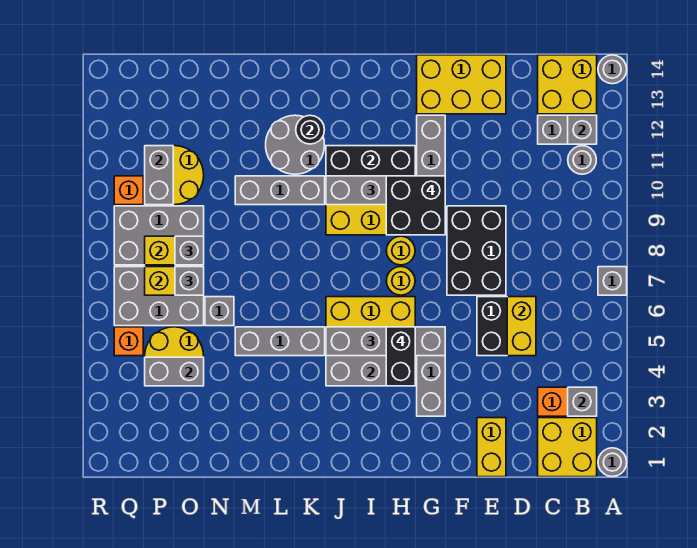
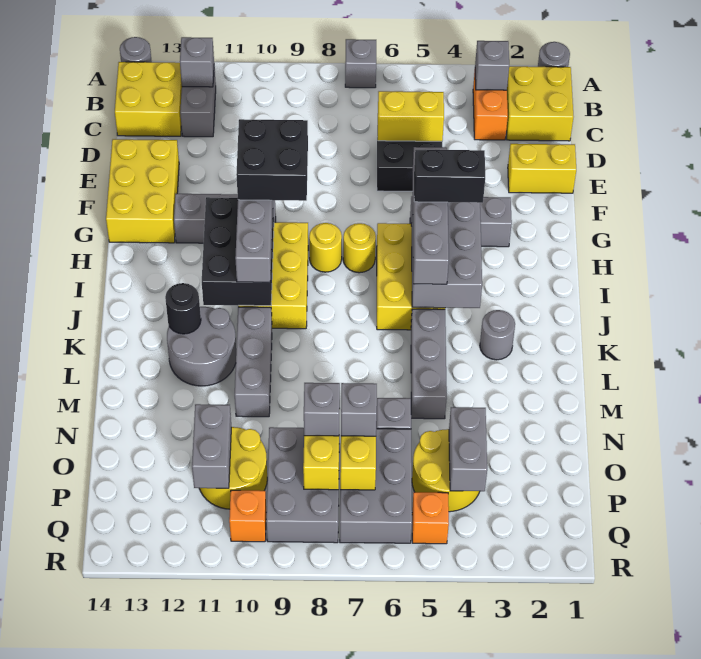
grey round brick B11 level 1 -> grey round brick K3 level 1
black brick E7:F9 level 1 -> none
grey brick P10:P11 level 2 -> grey brick O11:P11 level 2

